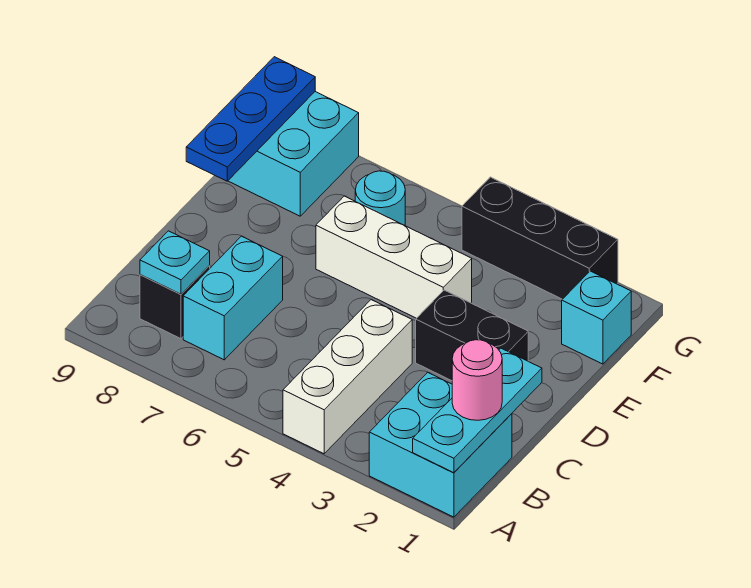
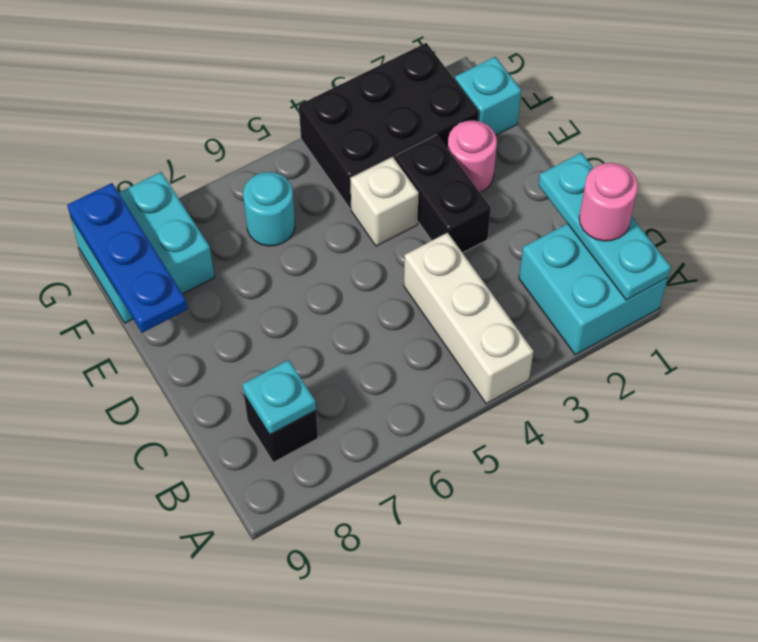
cyan brick B7:C7 level 1 -> none
black brick D2:D3 level 1 -> black brick D3:E3 level 1
none -> pink round brick E2 level 1
white brick E4:E6 level 1 -> white brick E4 level 1
black brick G2:G4 level 1 -> black brick F2:G4 level 1

